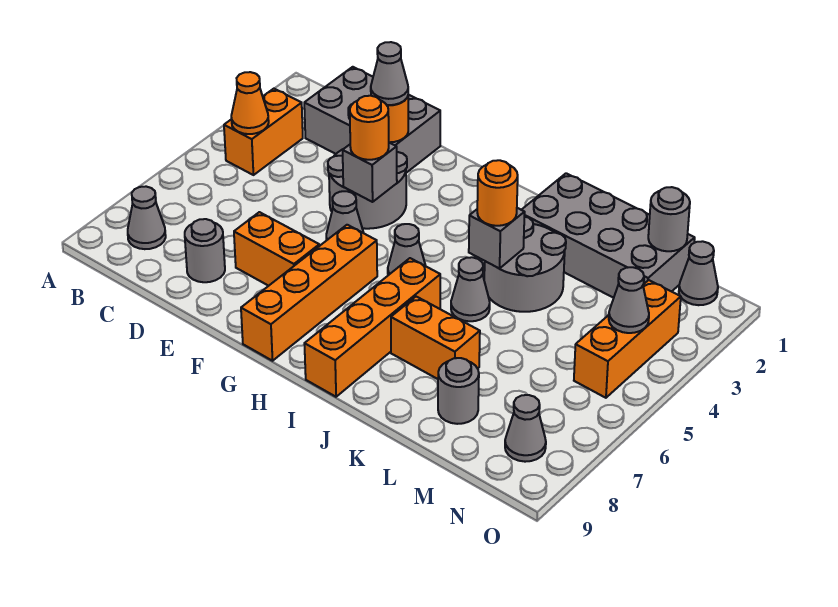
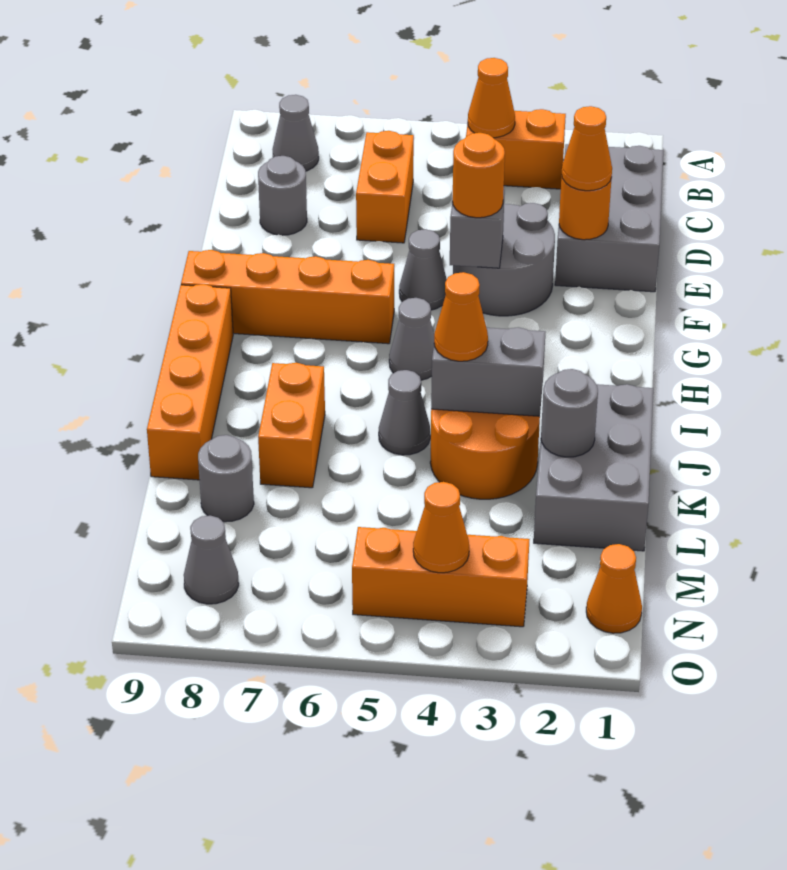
grey cone E2 level 3 -> orange cone E2 level 3
orange brick E7:F7 level 1 -> orange brick C6:D6 level 1
orange brick I6:I9 level 1 -> orange brick H9:K9 level 1
grey brick J1:M2 level 1 -> grey brick J1:L2 level 1
grey round brick J3:K4 level 1 -> orange round brick J3:K4 level 1
grey brick J4 level 2 -> grey brick J3:J4 level 2
orange round brick J4 level 3 -> orange cone J4 level 3
grey round brick M1 level 2 -> grey round brick K2 level 2
grey cone N1 level 1 -> orange cone N1 level 1
grey cone N4 level 2 -> orange cone N4 level 2

